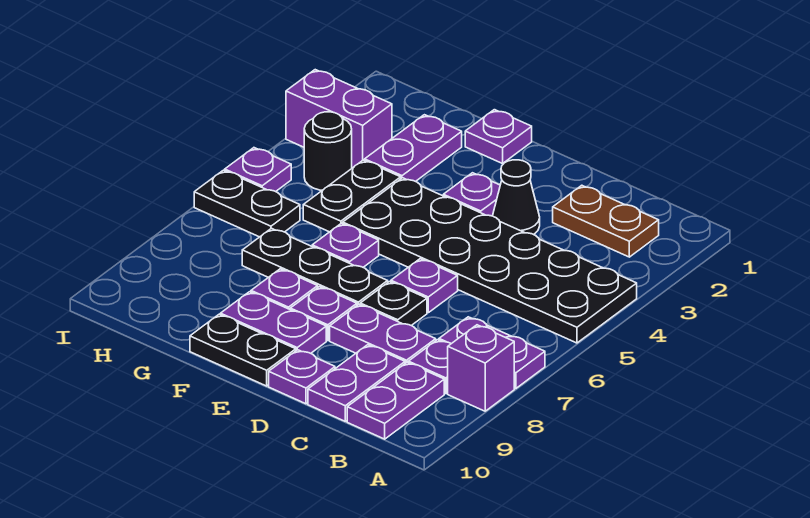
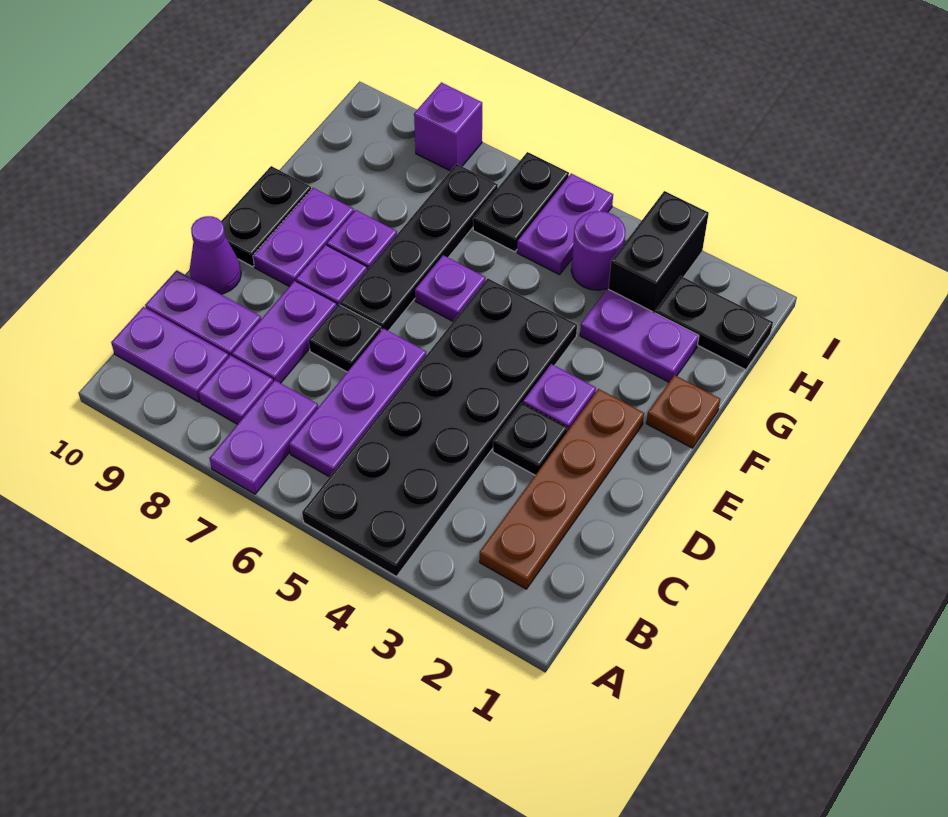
purple brick A8 level 1 -> purple brick I8 level 1
brown plate B2:C2 level 1 -> brown plate B2:E2 level 1
black cone D3 level 1 -> black plate D3 level 1
purple plate D6 level 1 -> purple plate B6:D6 level 1
purple plate D10 level 1 -> purple cone D10 level 1
black plate E7:G7 level 1 -> black plate E7:H7 level 1
purple plate F1 level 1 -> brown plate F1 level 1
black plate G4:G5 level 1 -> black plate H1:H2 level 1
purple brick H3:I3 level 1 -> black brick H3:I3 level 1
black round brick H4 level 1 -> purple round brick H4 level 1
purple plate I5 level 1 -> purple plate H5:I5 level 1

